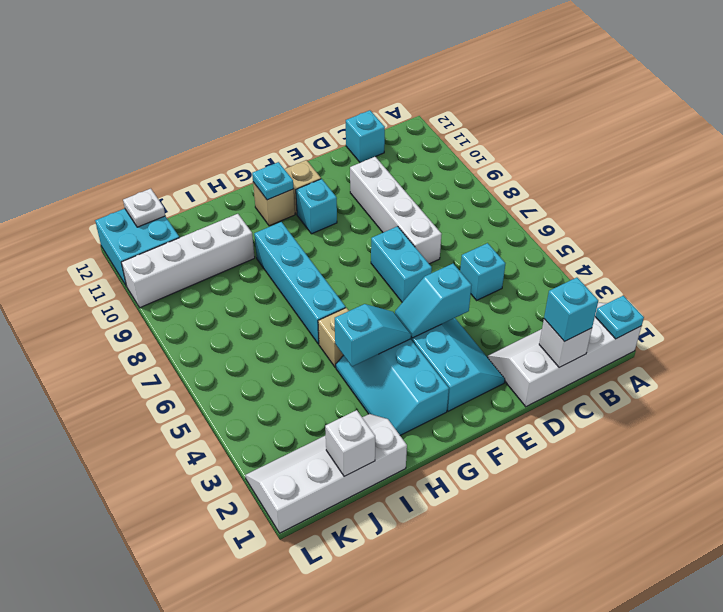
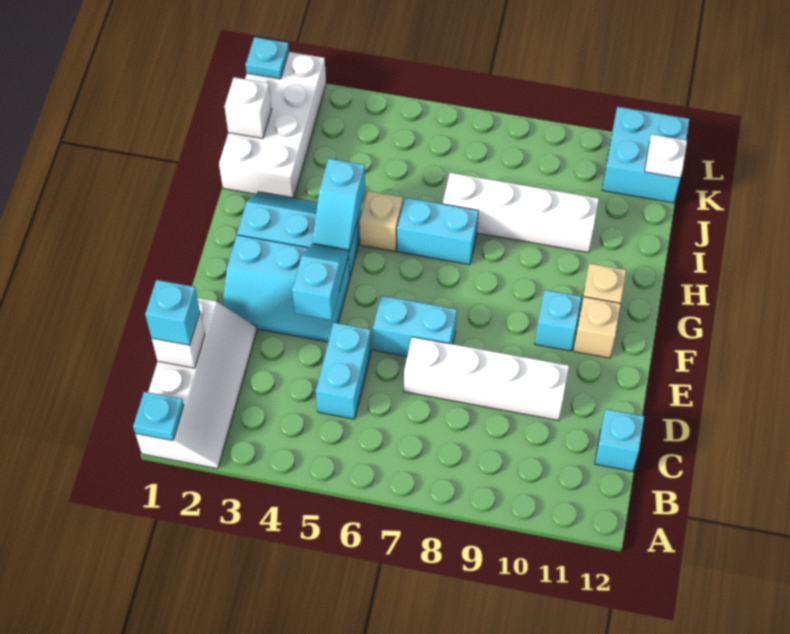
cyan brick C5 level 1 -> cyan brick C5:D5 level 1
cyan plate G11 level 2 -> cyan plate L1 level 2
cyan brick H6:H9 level 1 -> cyan brick H6:H7 level 1
white slope I1:L2 level 1 top 1 -> white brick I1:L2 level 1
white brick I10:L10 level 1 -> white brick I7:I10 level 1

